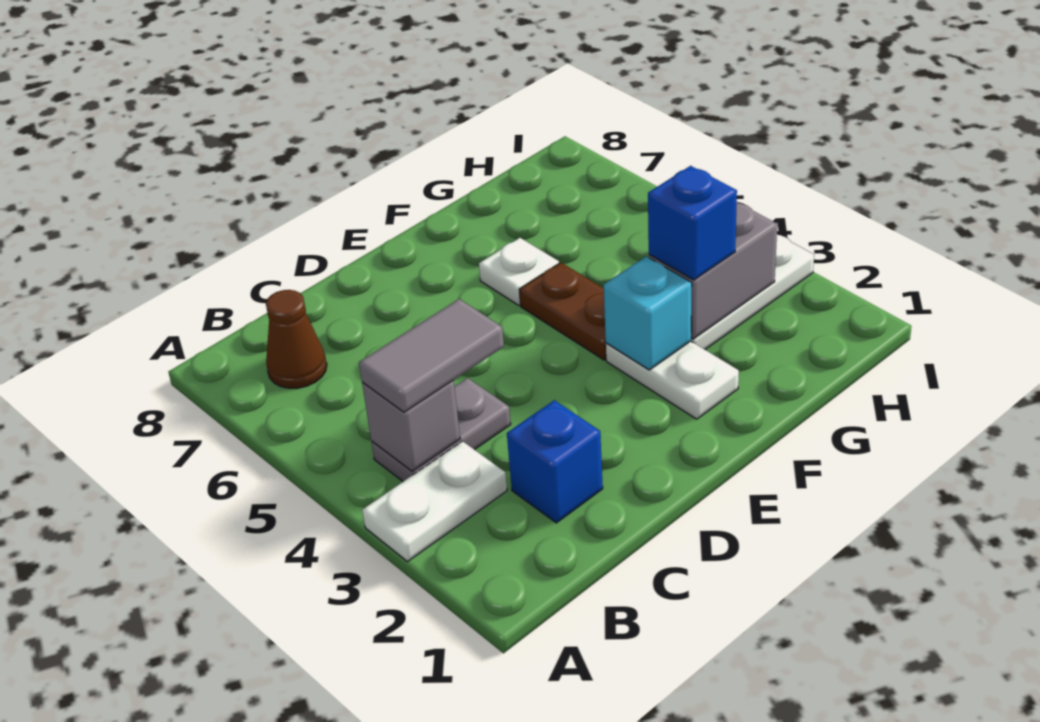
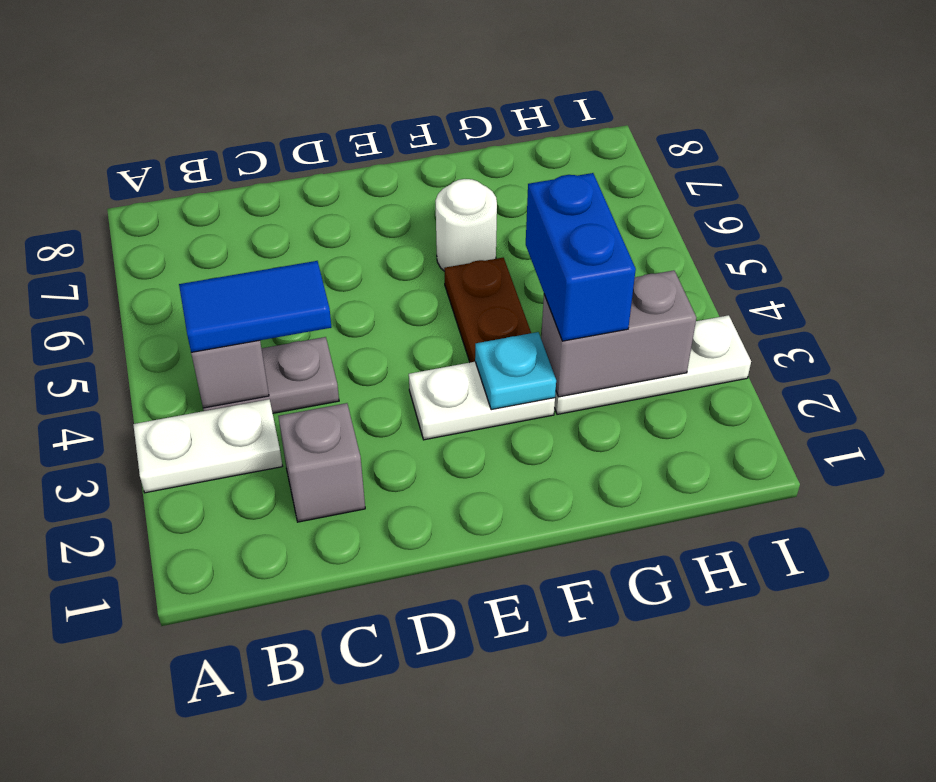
grey tile B4:C4 level 3 -> blue tile B4:C4 level 3
brown cone B7 level 1 -> none
blue brick C2 level 1 -> grey brick C2 level 1
white plate F2:F3 level 1 -> white plate E3:F3 level 1
cyan brick F3 level 2 -> cyan plate F3 level 2
white plate F6 level 1 -> white round brick F6 level 1
blue brick G3 level 3 -> blue brick G3:G4 level 3

